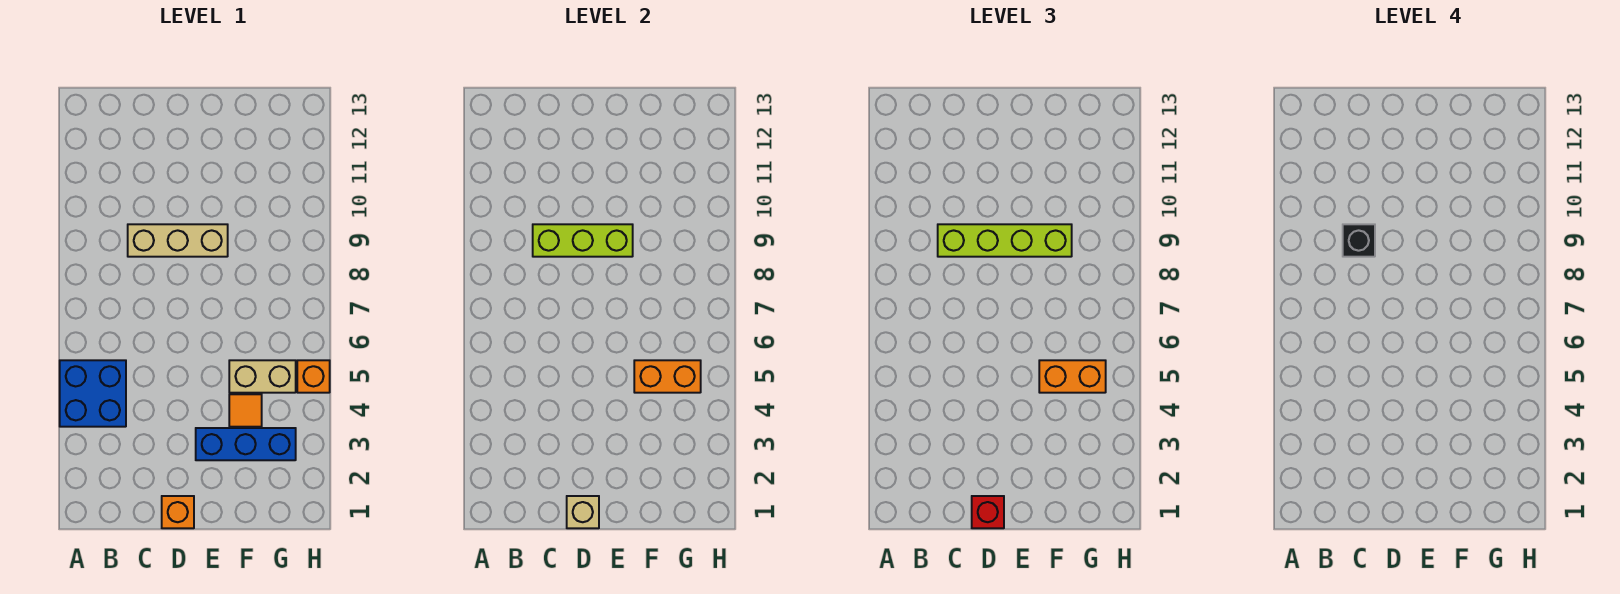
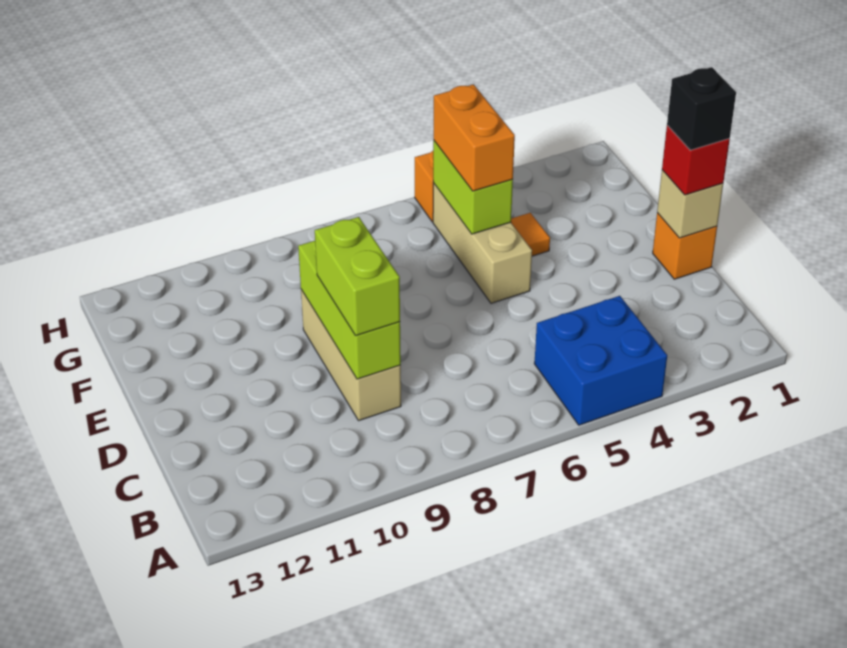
lime brick C9:F9 level 3 -> lime brick C9:D9 level 3
black brick C9 level 4 -> black brick D1 level 4
blue brick E3:G3 level 1 -> none
tan brick F5:G5 level 1 -> tan brick E5:G5 level 1
orange brick F5:G5 level 2 -> lime brick F5:G5 level 2

